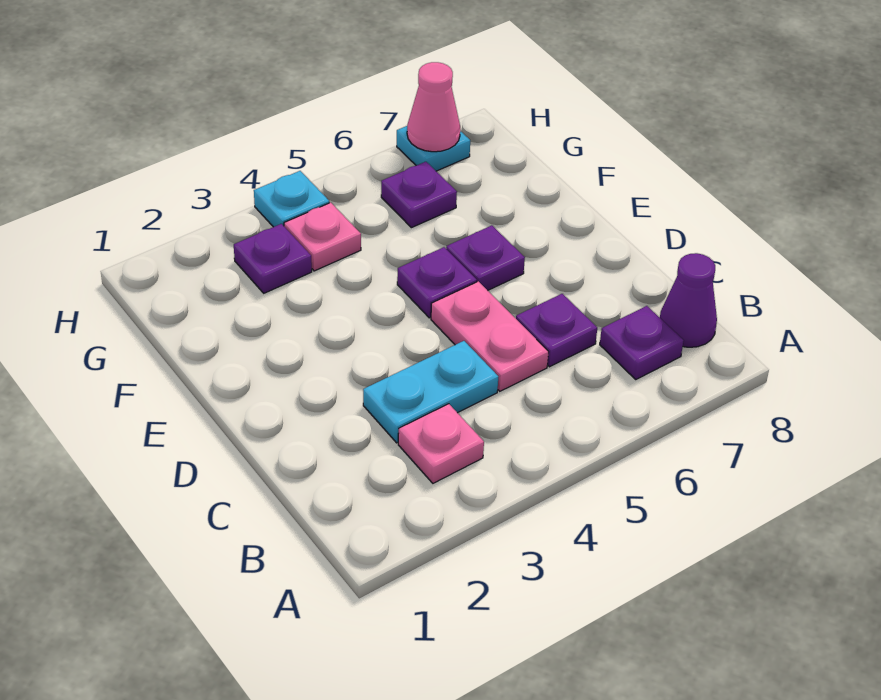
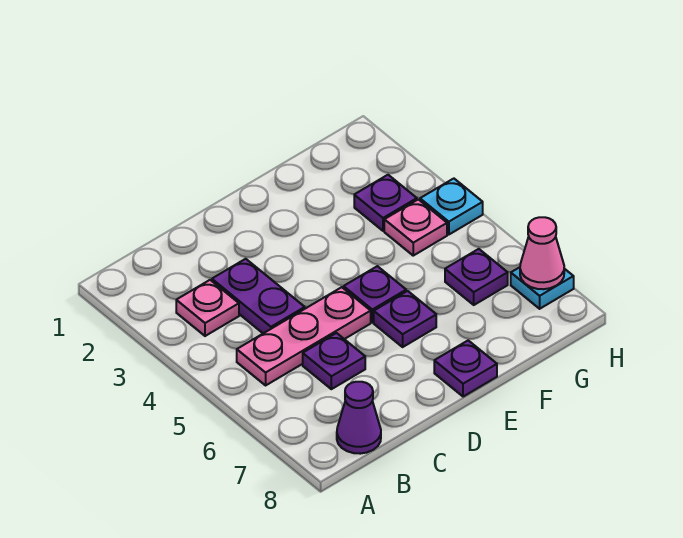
purple plate B7 level 1 -> purple plate E8 level 1
cyan plate C3:C4 level 1 -> purple plate C3:C4 level 1
pink plate C5:D5 level 1 -> pink plate B5:D5 level 1

